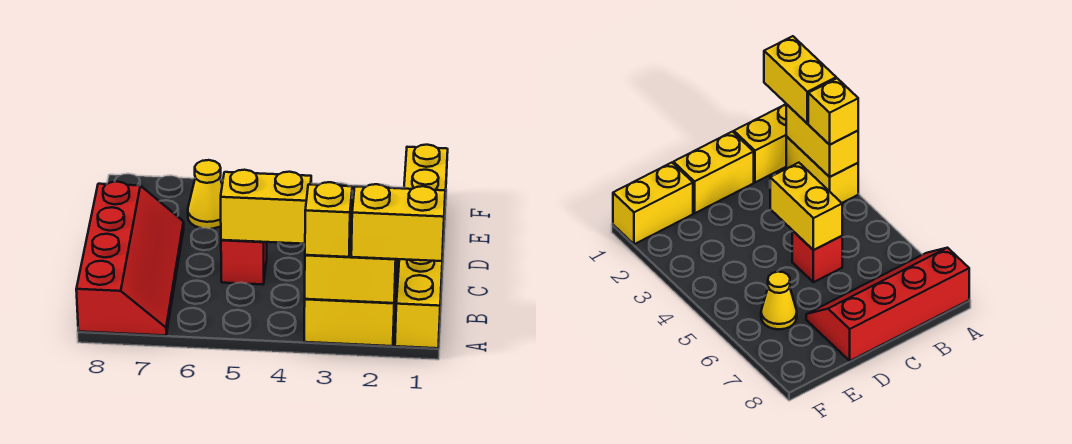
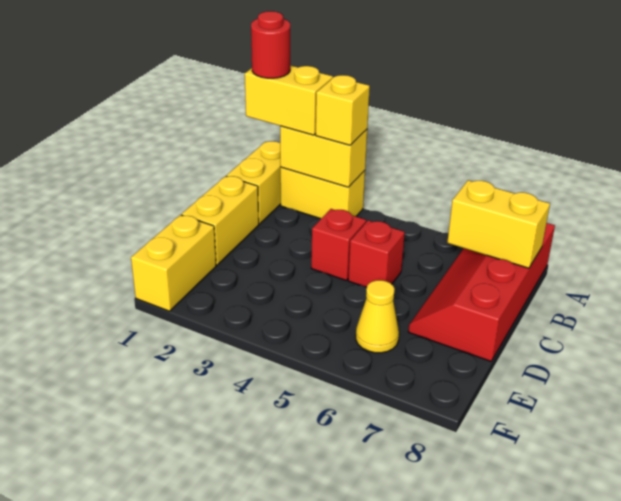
none -> red round brick A1 level 4
none -> red brick C4 level 1
yellow brick C4:C5 level 2 -> yellow brick B7:B8 level 2

